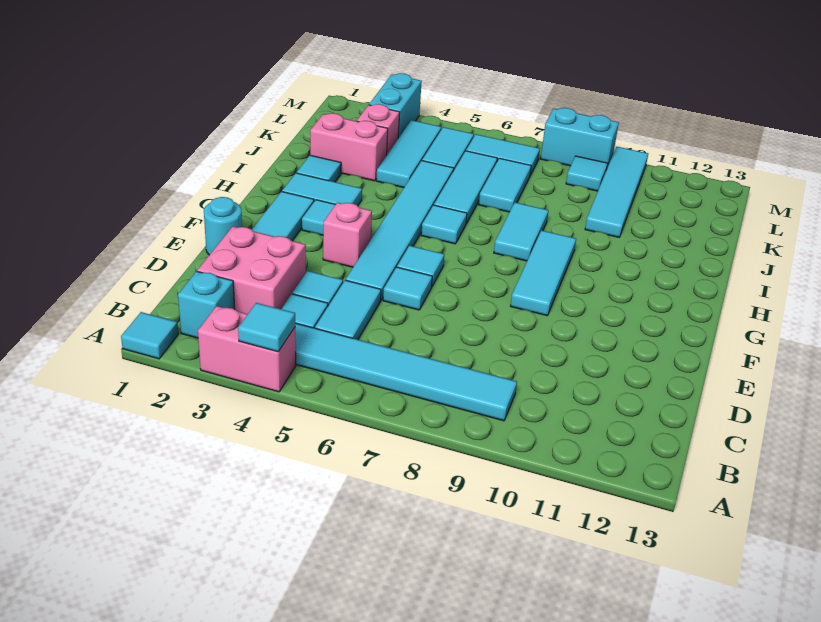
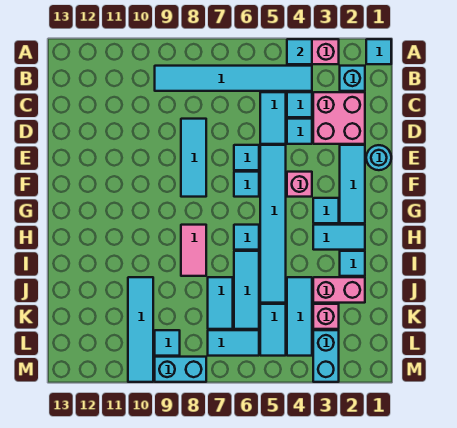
cyan tile F9:H9 level 1 -> cyan tile D8:F8 level 1
cyan tile H8:I8 level 1 -> pink tile H8:I8 level 1

